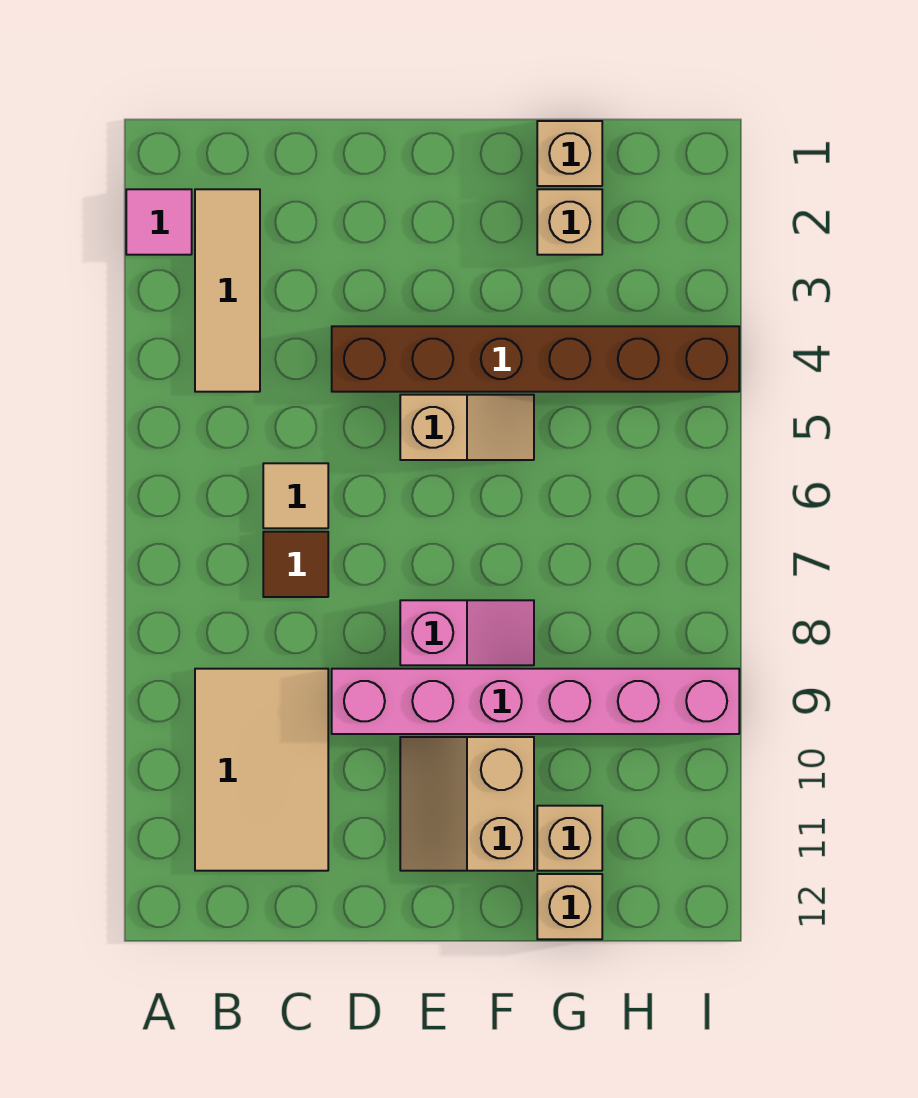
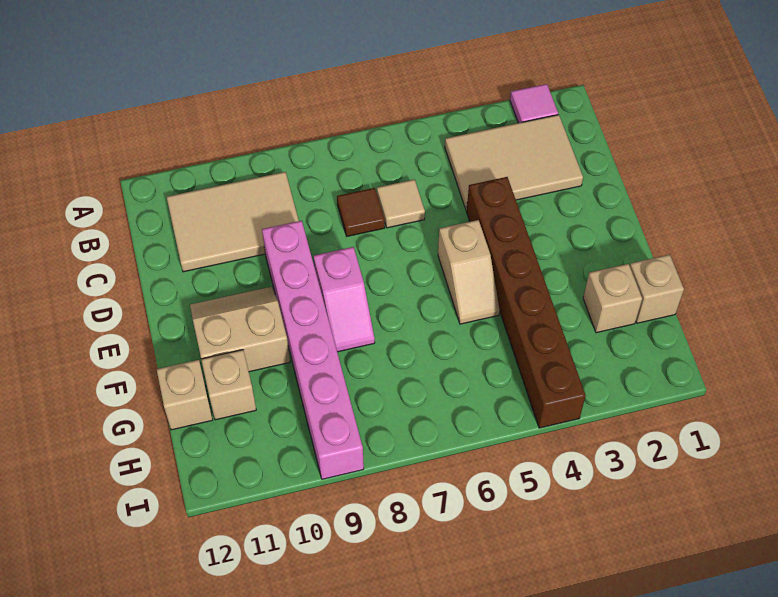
tan tile B2:B4 level 1 -> tan tile B2:C4 level 1

